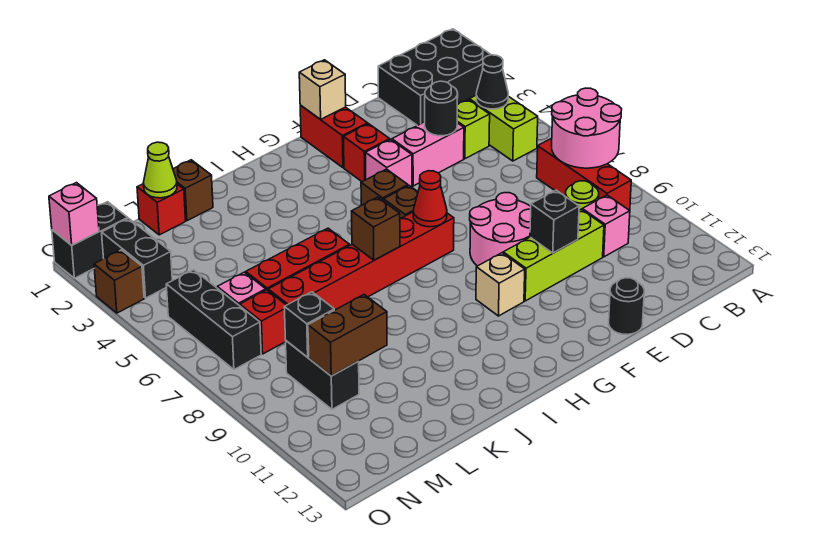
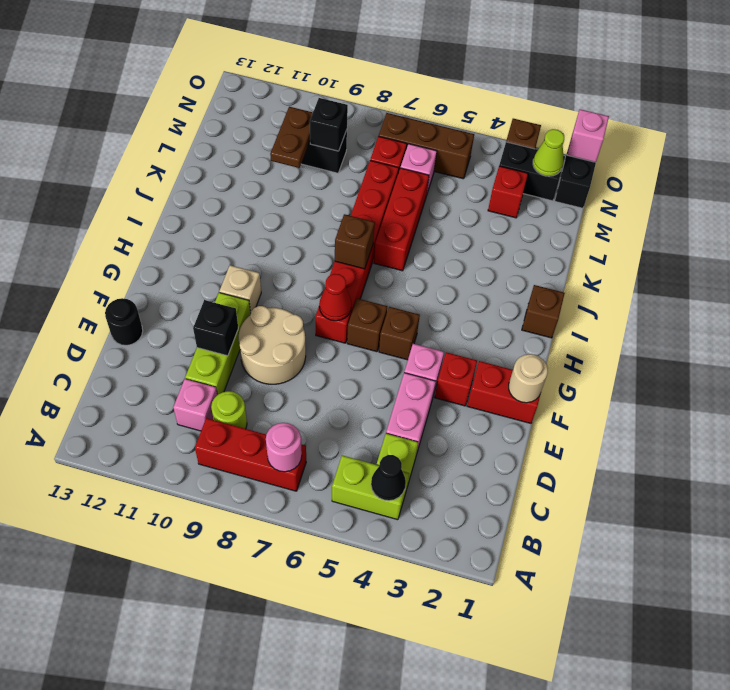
black brick A1:C2 level 1 -> none
pink round brick A7:B8 level 2 -> pink round brick B7 level 2
black round brick D4 level 2 -> none
pink round brick E8:F9 level 1 -> tan round brick E8:F9 level 1
tan brick F1 level 2 -> tan round brick F1 level 2
brown brick K1 level 1 -> brown brick I1 level 1
red brick L1 level 1 -> red brick M3 level 1
lime cone L1 level 2 -> lime cone N2 level 2
brown brick L10:M10 level 2 -> brown plate L10:M10 level 2
black brick N5:N7 level 1 -> brown brick N5:N7 level 1

